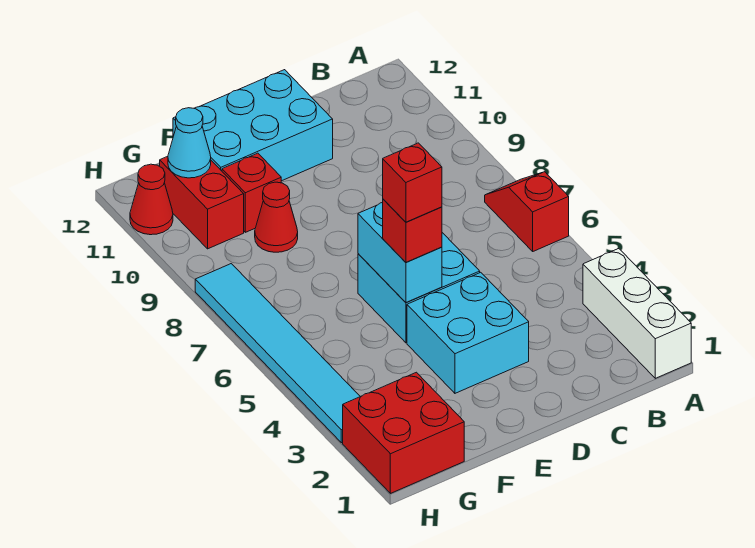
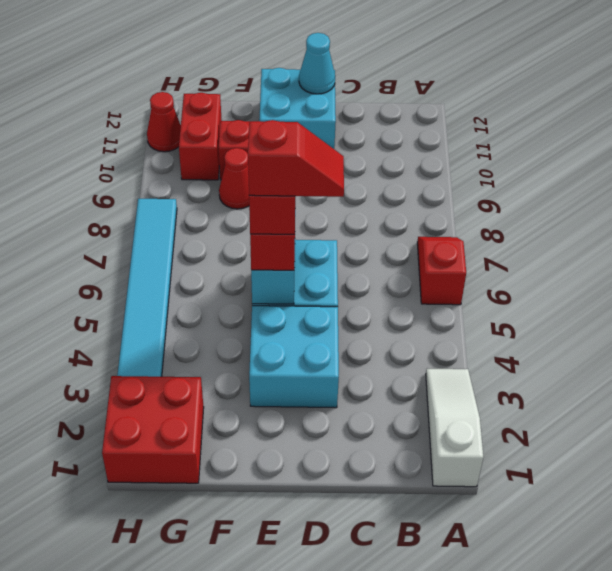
white brick A1:A3 level 1 -> white slope A1:A3 level 1 top 1
none -> red slope D5:E5 level 5 top E
cyan brick D11:F12 level 1 -> cyan brick D11:E12 level 1
cyan cone G11 level 2 -> cyan cone D12 level 2

